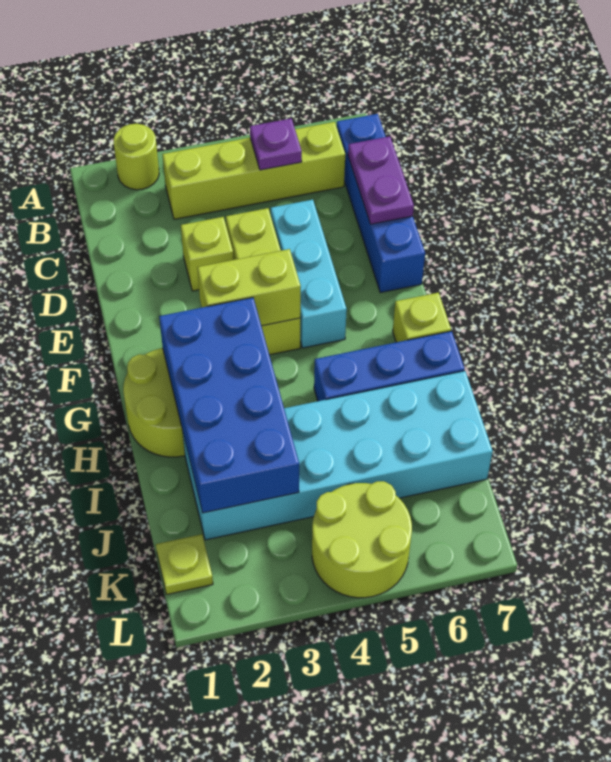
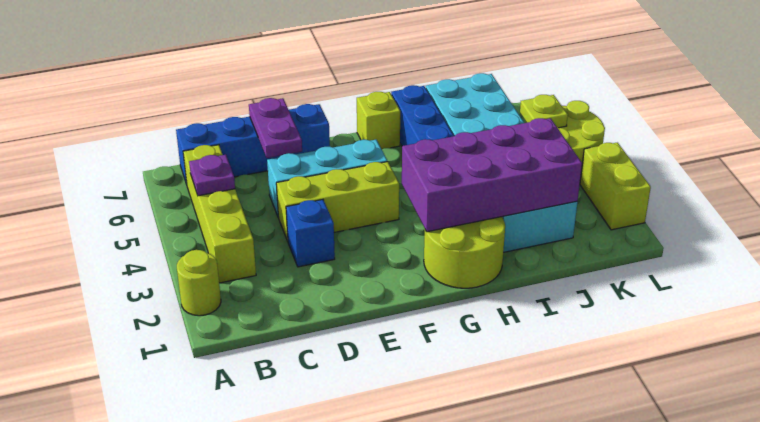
purple plate C7:D7 level 2 -> purple plate D6:D7 level 2
lime brick D3 level 1 -> blue brick D3 level 1
lime brick F3:F4 level 2 -> lime brick L2:L3 level 1
blue brick G2:J3 level 2 -> purple brick G2:J3 level 2
lime plate K1 level 1 -> lime plate K5 level 2

